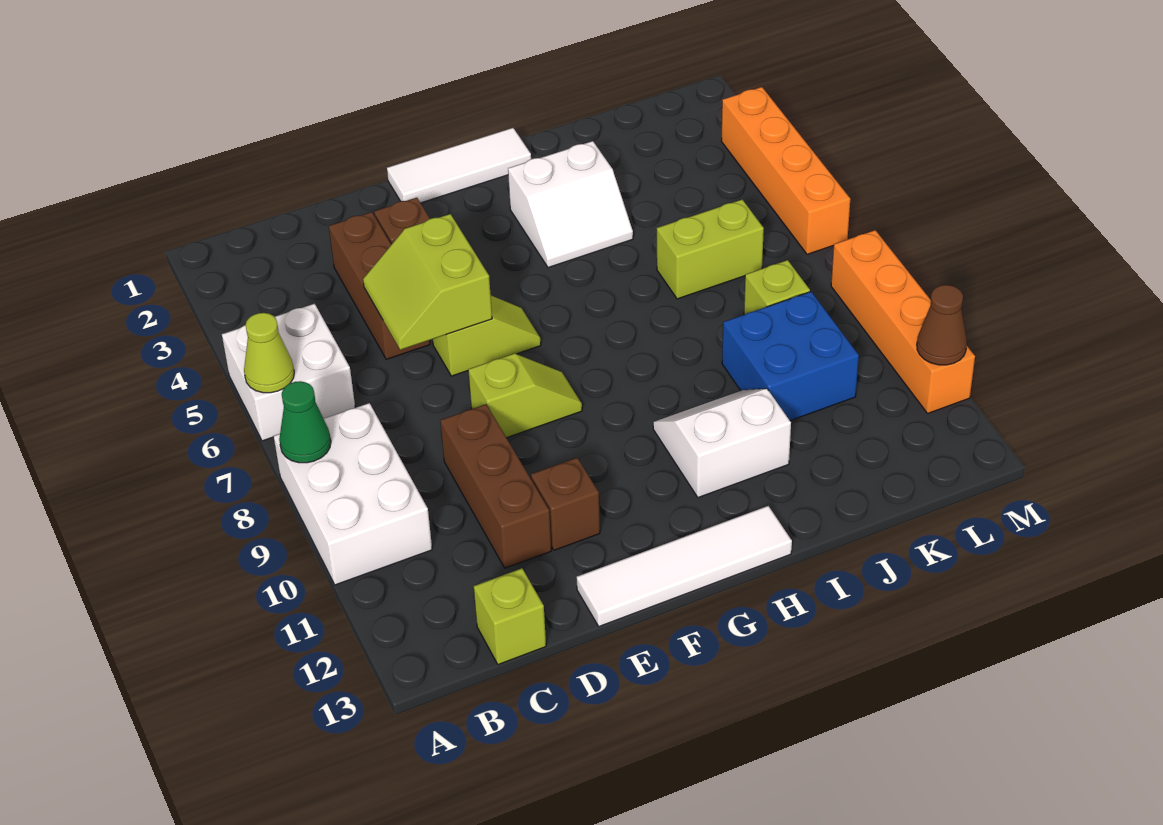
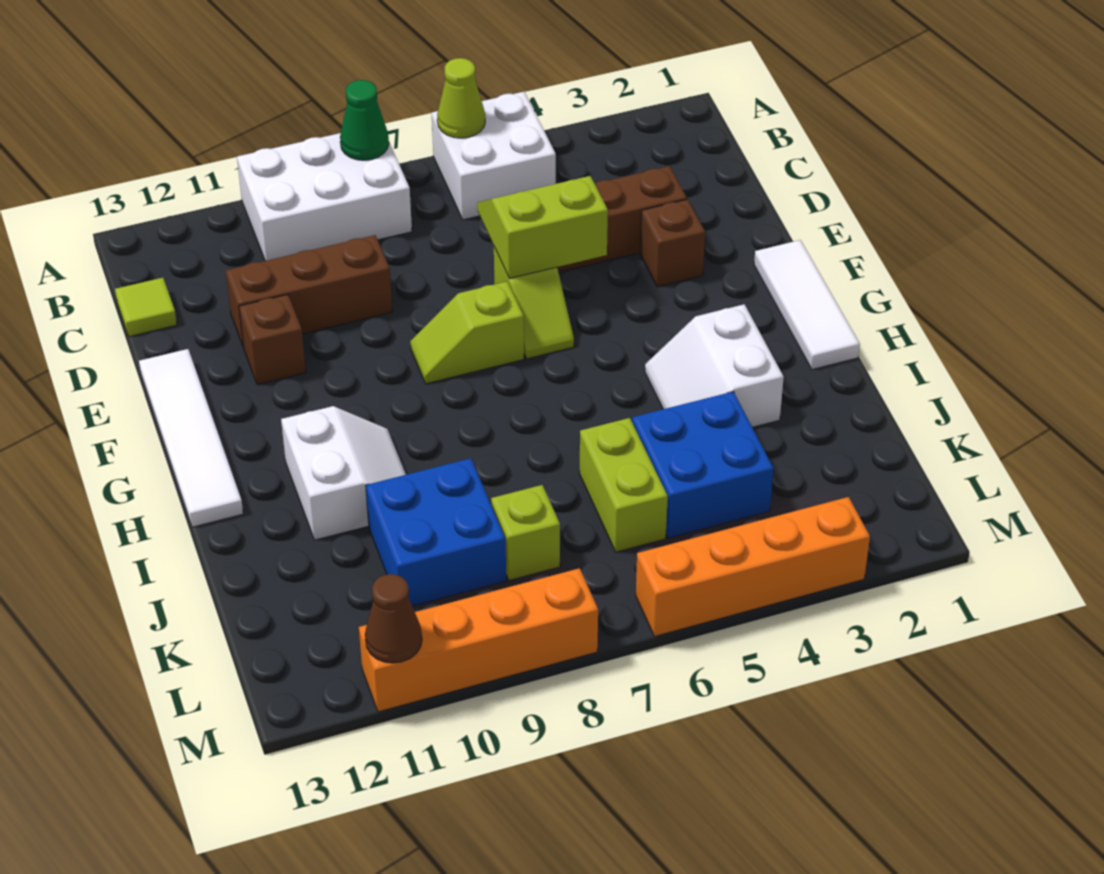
lime brick C13 level 1 -> lime tile C13 level 1
lime slope E8:F8 level 1 top E -> lime slope F7:F8 level 1 top 7
none -> blue brick J4:K5 level 1

